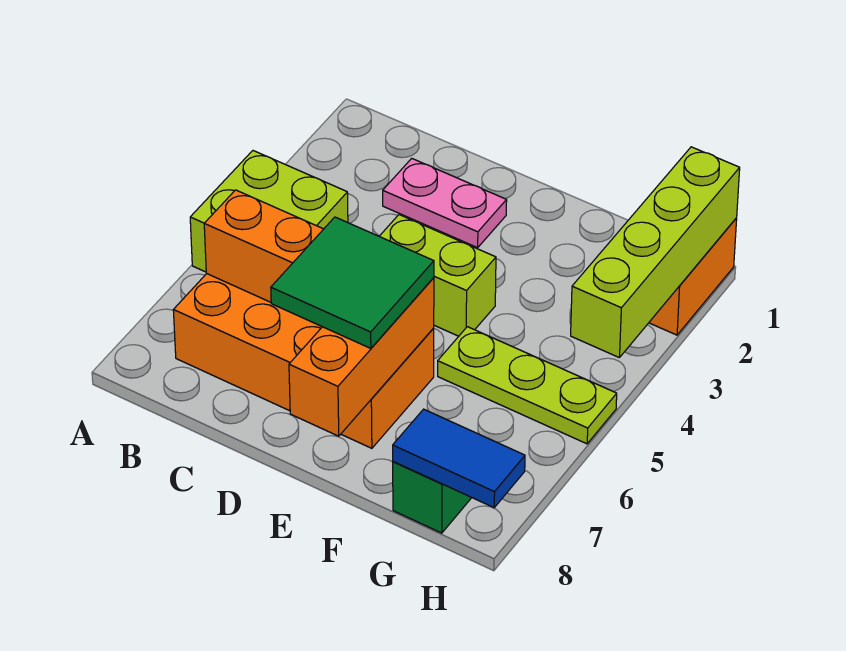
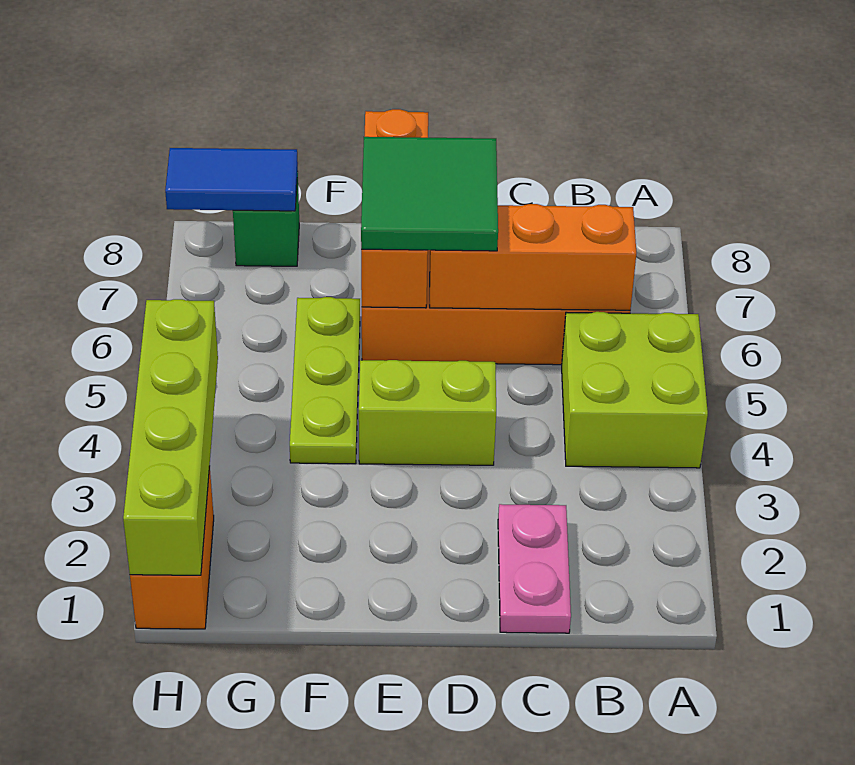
pink plate C2:D2 level 1 -> pink plate C1:C2 level 1
lime plate F5:H5 level 1 -> lime plate F4:F6 level 1

